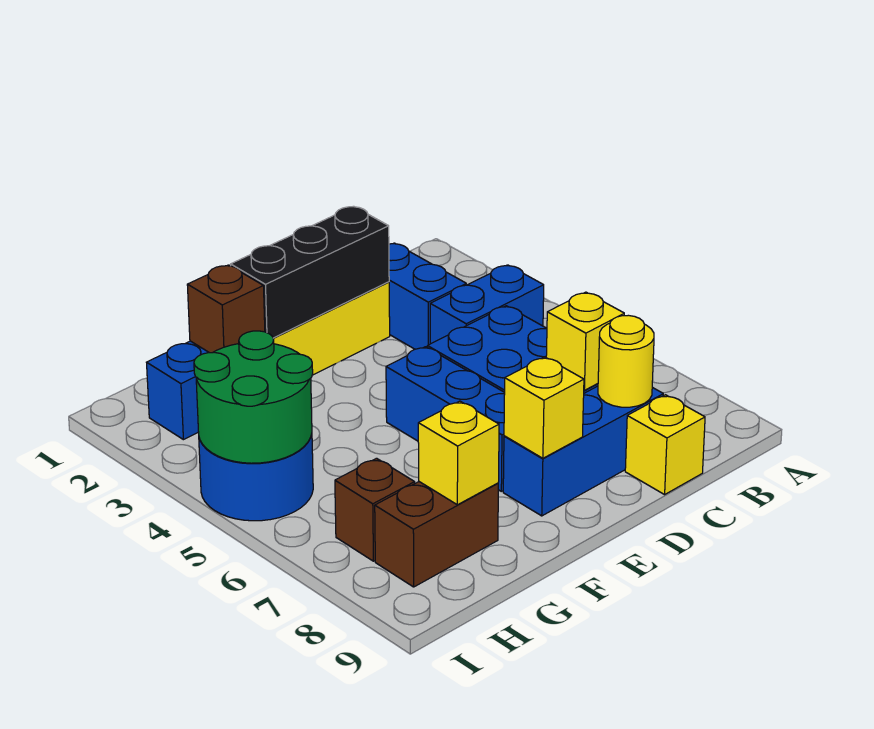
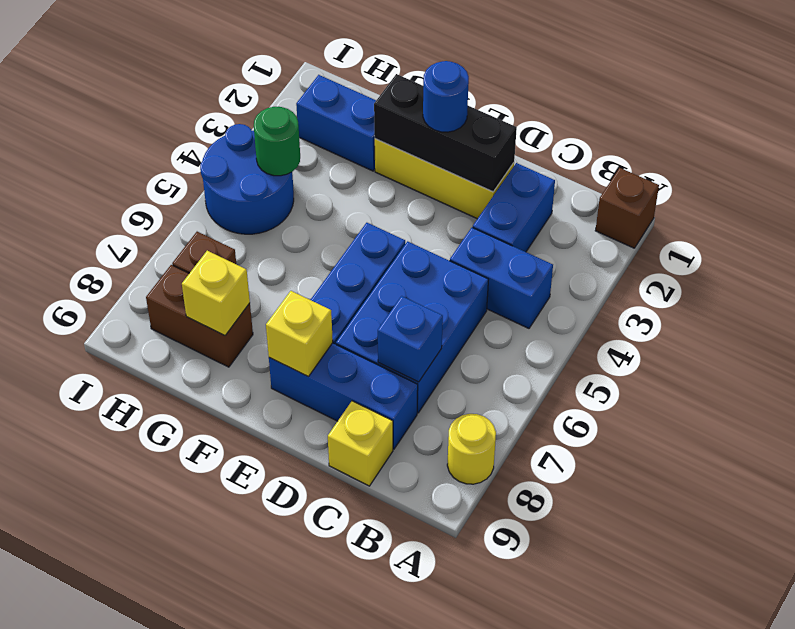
yellow brick C7 level 2 -> blue brick C7 level 2
yellow round brick C8 level 2 -> yellow round brick A8 level 1
none -> blue round brick E2 level 3
brown brick G2 level 2 -> brown brick A1 level 1
green round brick H4:I5 level 2 -> green round brick H4 level 2

